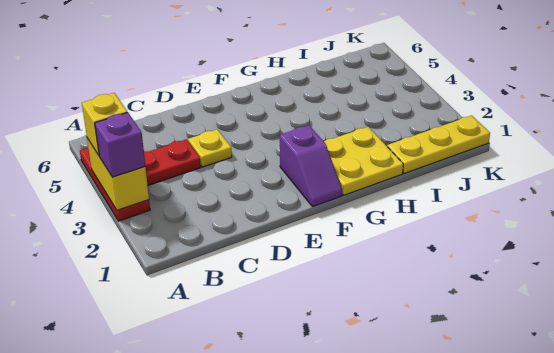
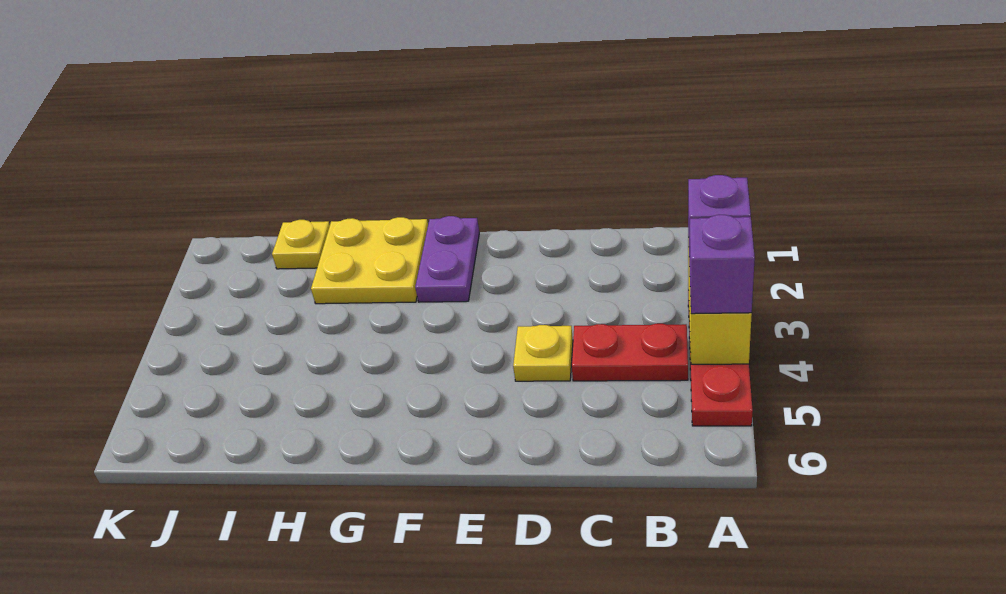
yellow brick A4 level 3 -> purple brick A4 level 3
purple slope F1:F2 level 1 top 2 -> purple plate F1:F2 level 1
yellow plate I1:K1 level 1 -> yellow plate I1 level 1

